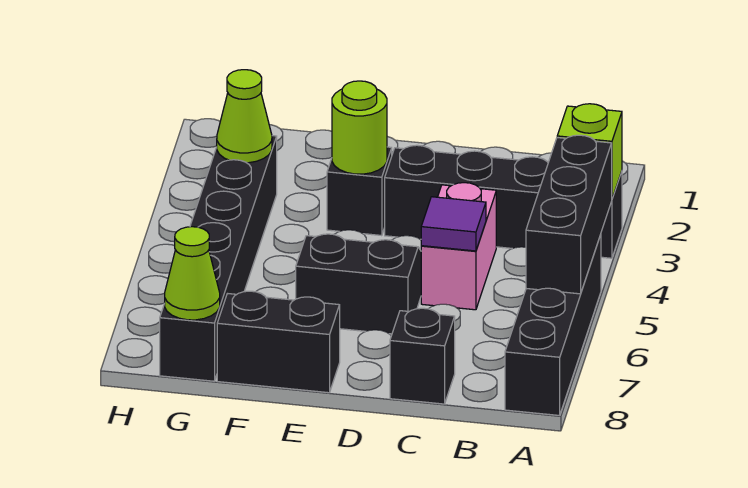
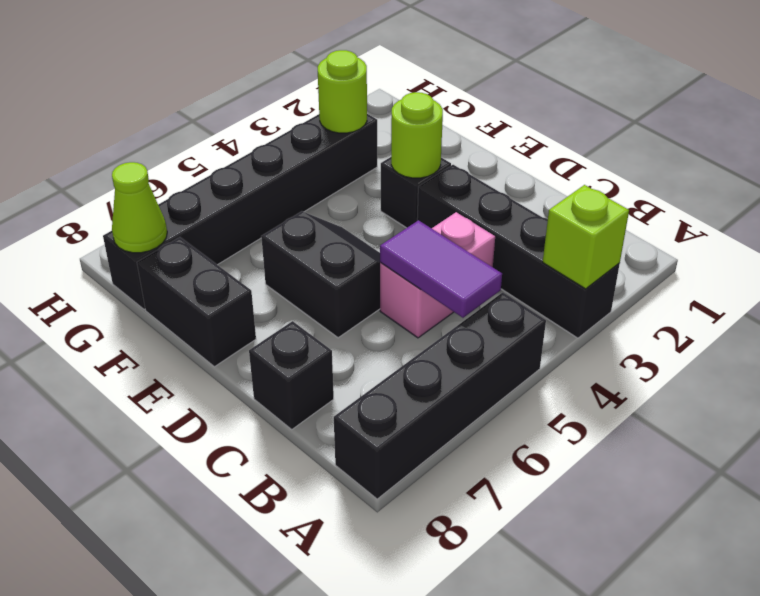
black brick A4:A6 level 2 -> none
purple tile C5 level 2 -> purple tile B5:C5 level 2
lime cone G3 level 2 -> lime round brick G3 level 2

